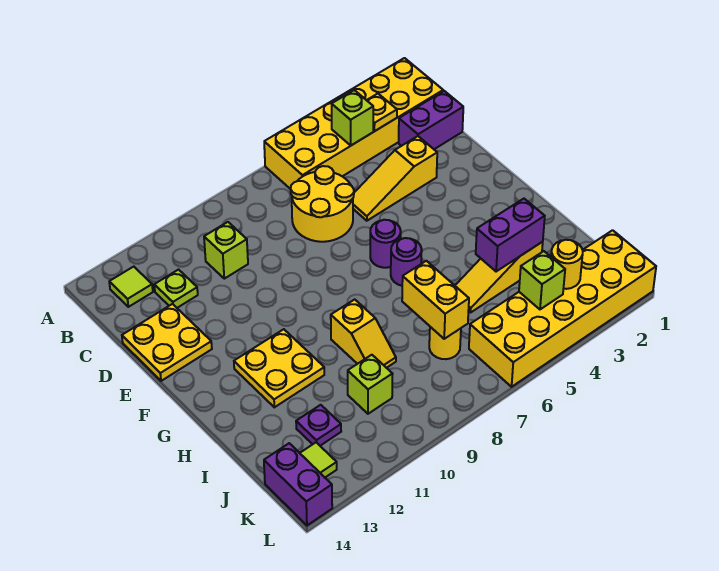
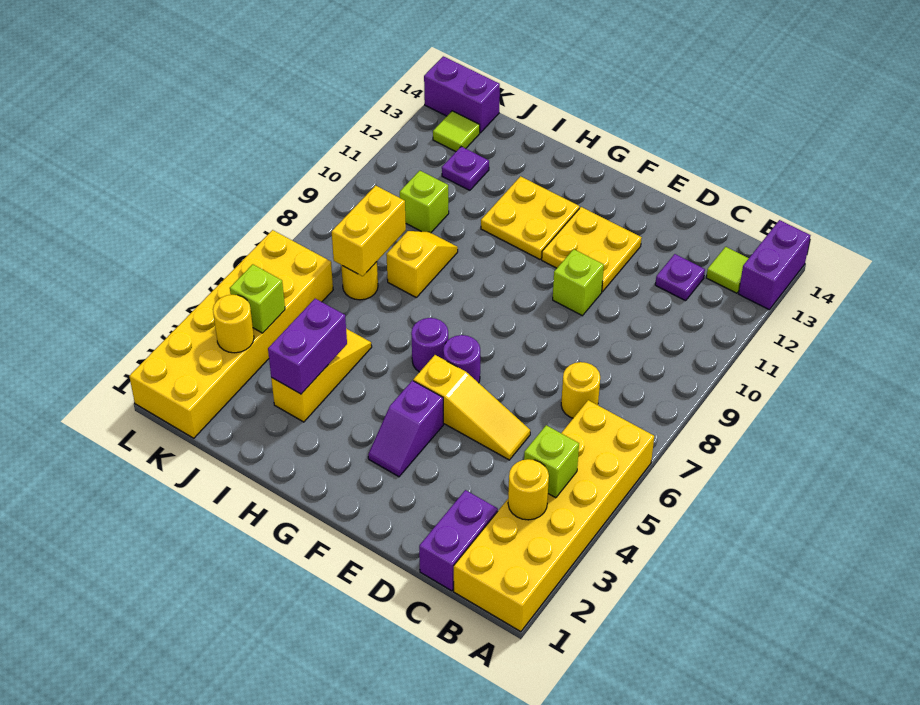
none -> purple brick A13:A14 level 1
yellow plate B3 level 2 -> yellow round brick B3 level 2
yellow round brick C6:D7 level 1 -> yellow round brick C7 level 1
lime brick C10 level 1 -> lime brick E10 level 1
lime plate C12 level 1 -> purple plate C12 level 1
yellow slope D3:D5 level 1 top 3 -> yellow slope D5:F5 level 1 top F
yellow plate D13:E14 level 1 -> yellow plate E11:F12 level 1
none -> purple slope F3:F4 level 1 top 4
yellow slope H9:I9 level 1 top H -> yellow slope I8:I9 level 1 top 8
yellow brick I7:J7 level 2 -> yellow brick J7:J8 level 2

